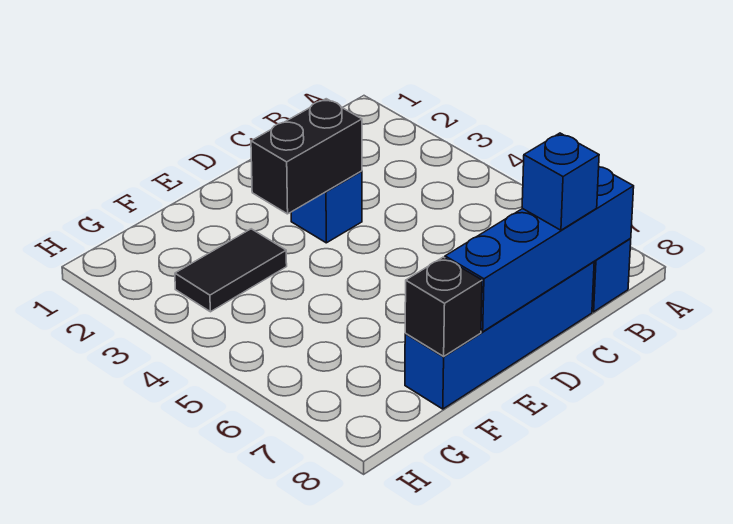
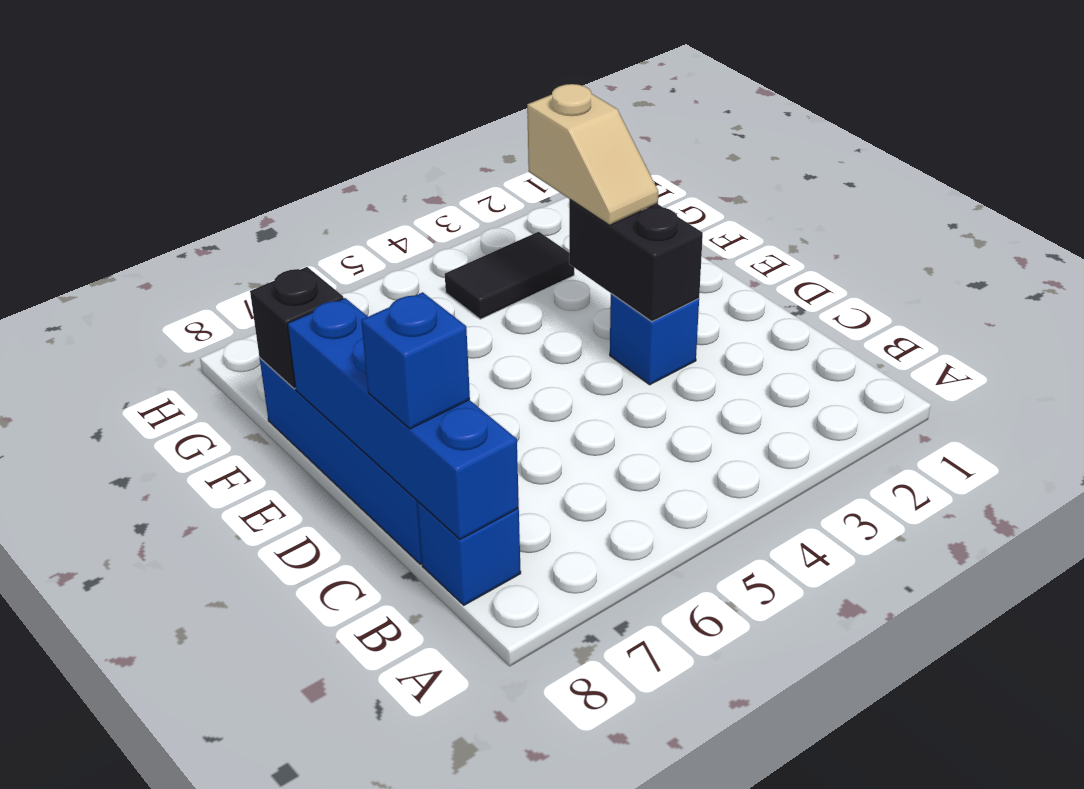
none -> tan slope E3:F3 level 3 top F
black tile F3:G3 level 1 -> black tile G3:G4 level 1

